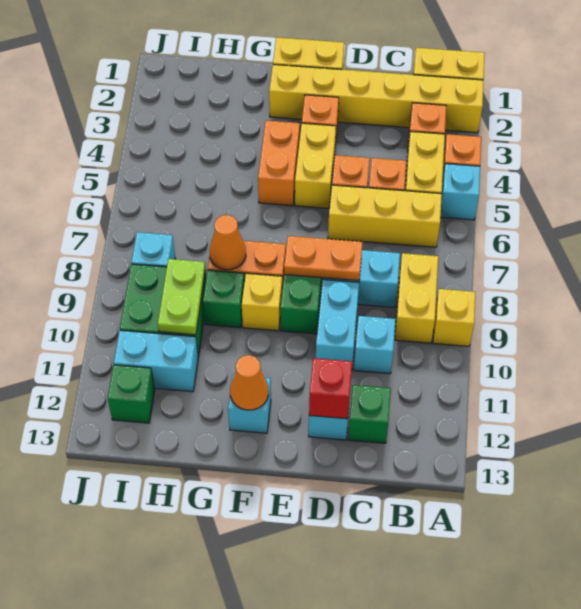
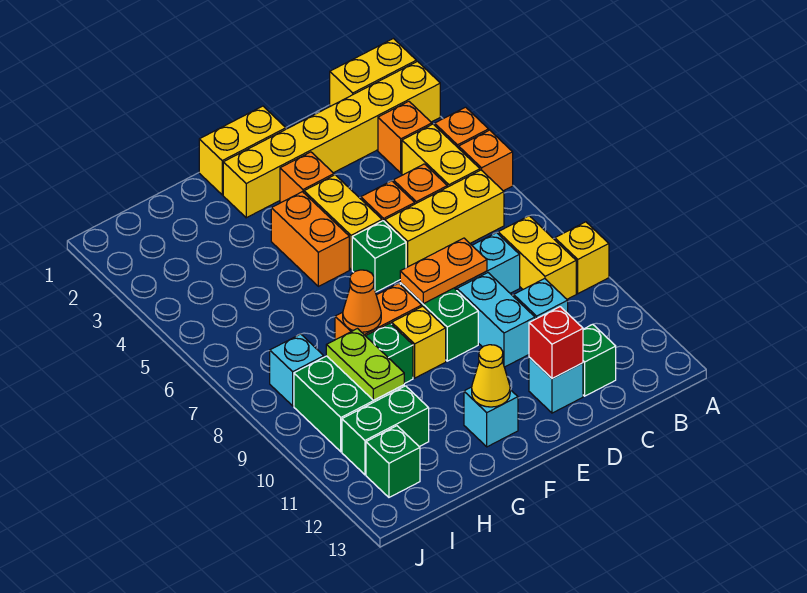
cyan brick A5 level 1 -> orange brick A5 level 1
none -> green brick E6 level 1
orange cone F12 level 2 -> yellow cone F12 level 2
cyan brick H11:I11 level 1 -> green brick H11:I11 level 1

